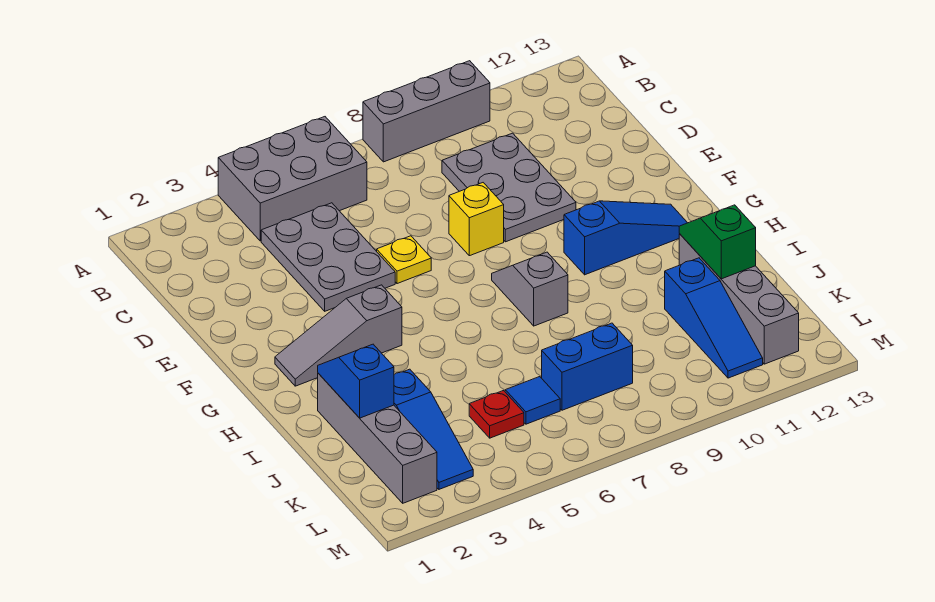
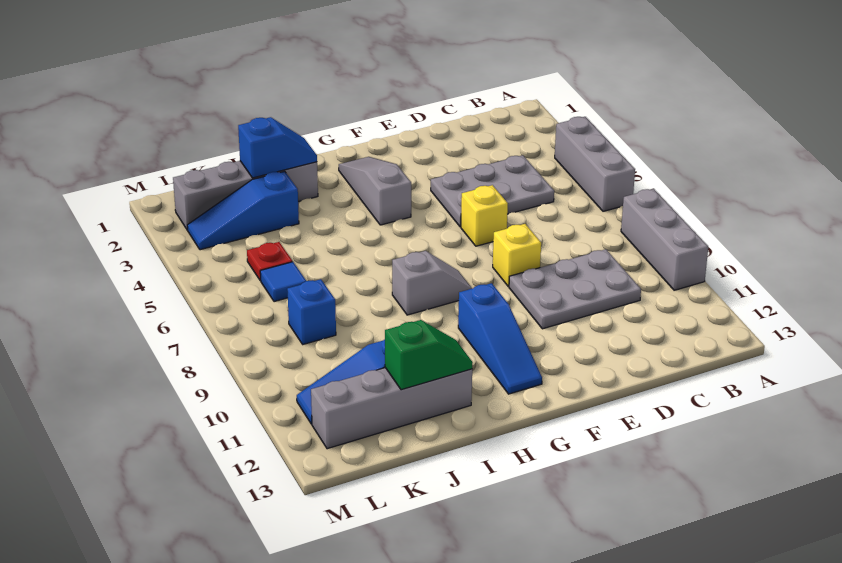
grey brick A4:B6 level 1 -> grey brick A4:A6 level 1
yellow plate E6 level 1 -> yellow brick E6 level 1
blue brick K7:K8 level 1 -> blue brick K8 level 1

